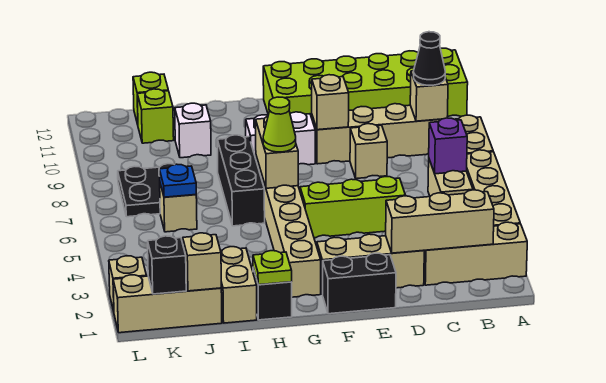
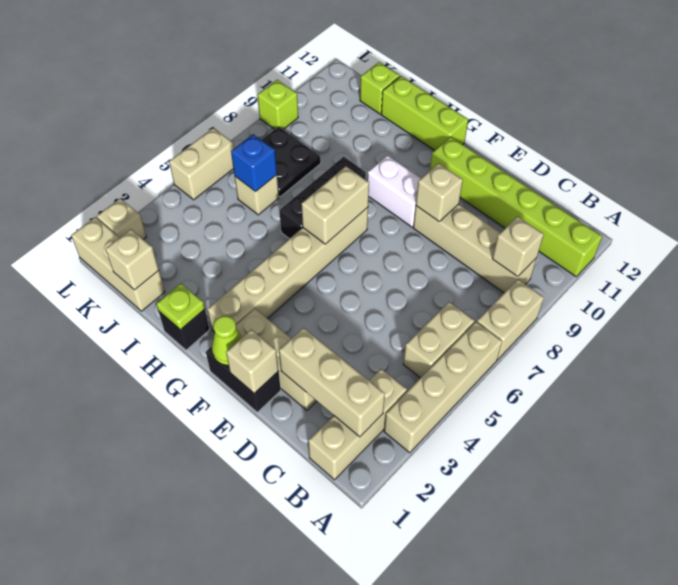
tan brick A2:C2 level 1 -> tan brick B1:B3 level 1
lime brick A11:F12 level 1 -> lime brick A11:F11 level 1
purple brick B6 level 2 -> none
black cone B9 level 3 -> none
lime brick D5:F5 level 1 -> lime brick G12:I12 level 1
tan brick D8 level 1 -> tan brick E1 level 2
lime cone G6 level 3 -> lime cone F1 level 2
tan brick I1:I2 level 1 -> tan brick L5:L6 level 1
white brick I10 level 1 -> none
blue plate J6 level 2 -> blue brick J6 level 2
lime brick J11 level 1 -> lime brick L9 level 1
black brick K1 level 2 -> none

